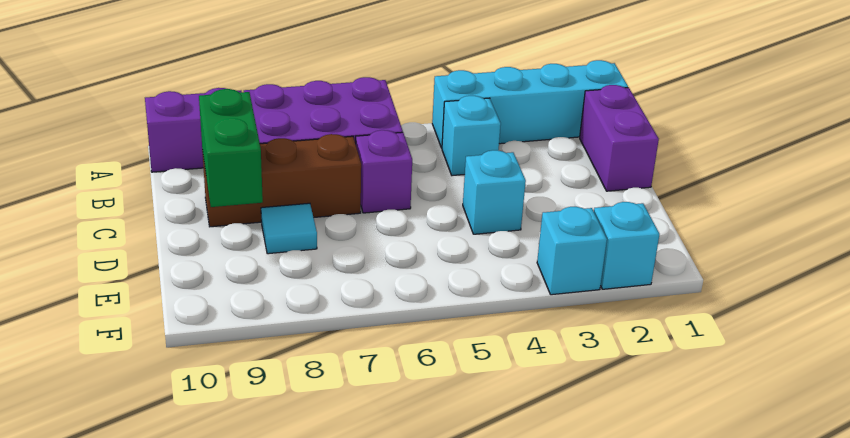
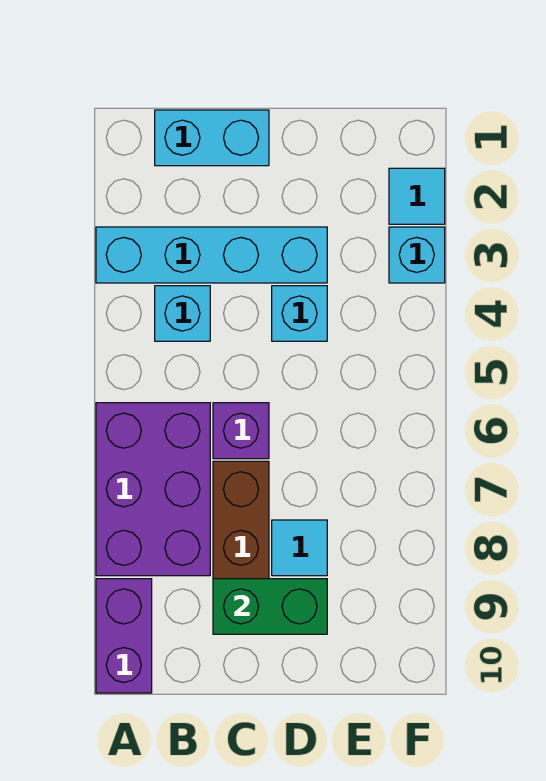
cyan brick A1:A4 level 1 -> cyan brick A3:D3 level 1
purple brick B1:C1 level 1 -> cyan brick B1:C1 level 1
cyan brick F2 level 1 -> cyan tile F2 level 1

